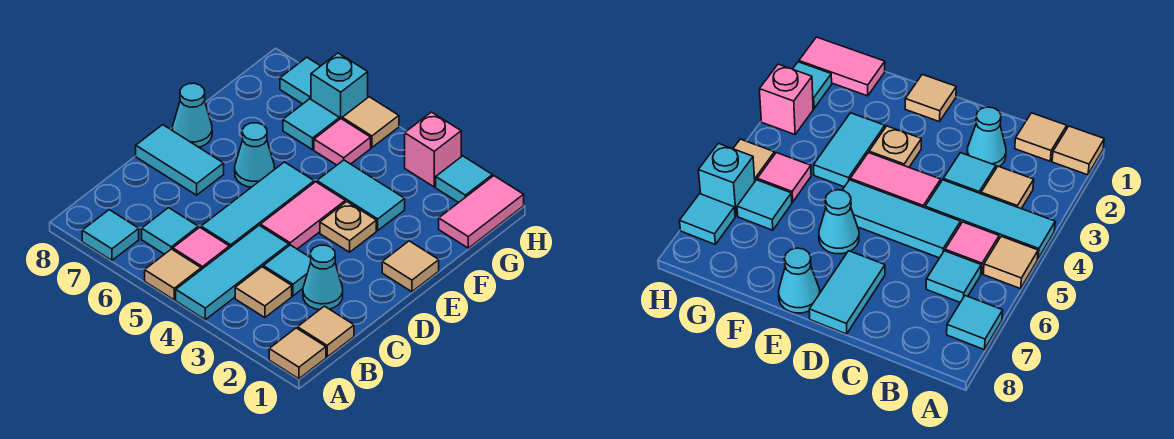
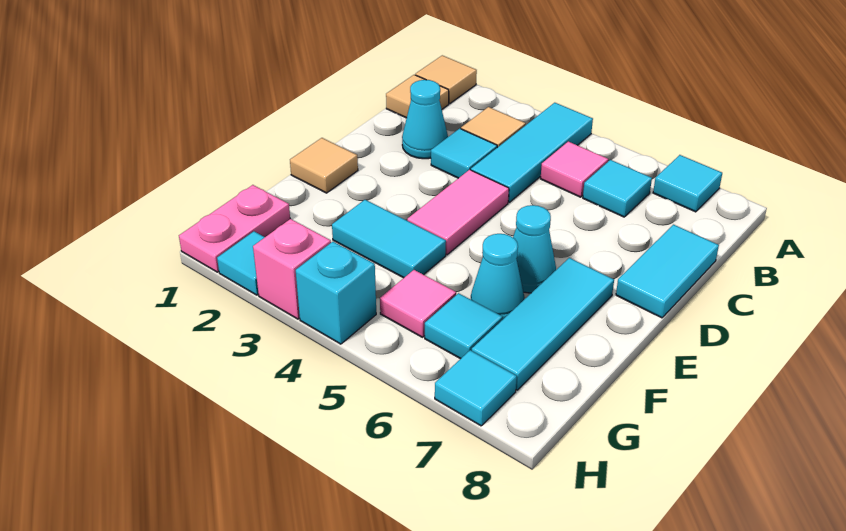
tan tile A5 level 1 -> none
cyan tile C5:E5 level 1 -> cyan tile E7:G7 level 1
cyan tile D7:D8 level 1 -> cyan tile C8:D8 level 1
tan plate E3 level 1 -> none
cyan cone E8 level 1 -> cyan cone F6 level 1
pink tile G1:H1 level 1 -> pink plate G1:H1 level 1
tan tile H5 level 1 -> none
cyan brick H6 level 1 -> cyan brick H4 level 1

